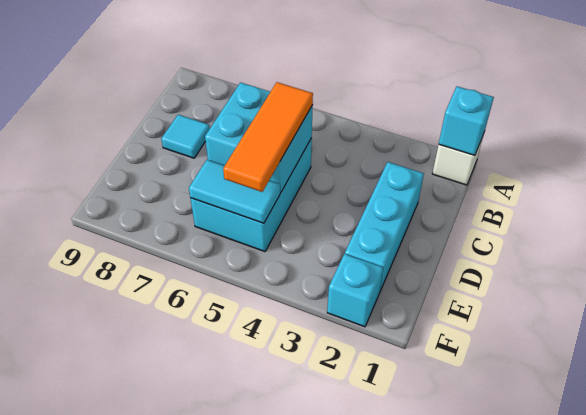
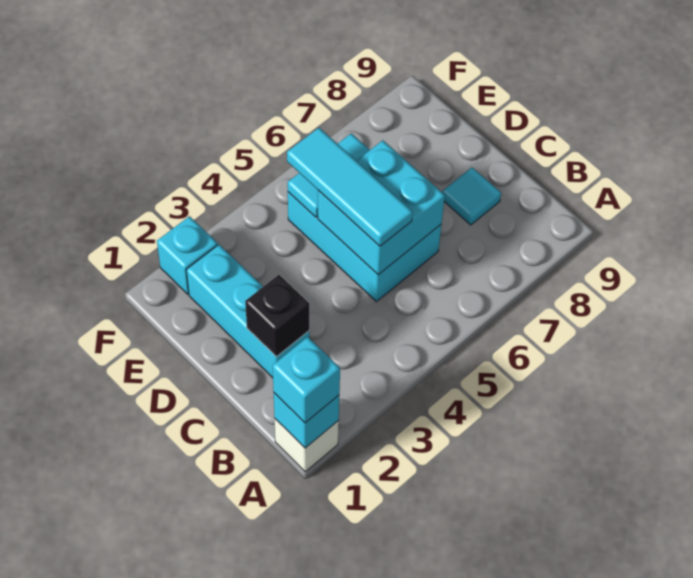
none -> cyan brick A1 level 3
none -> black brick C2 level 2
orange tile C5:E5 level 3 -> cyan tile C5:E5 level 3

